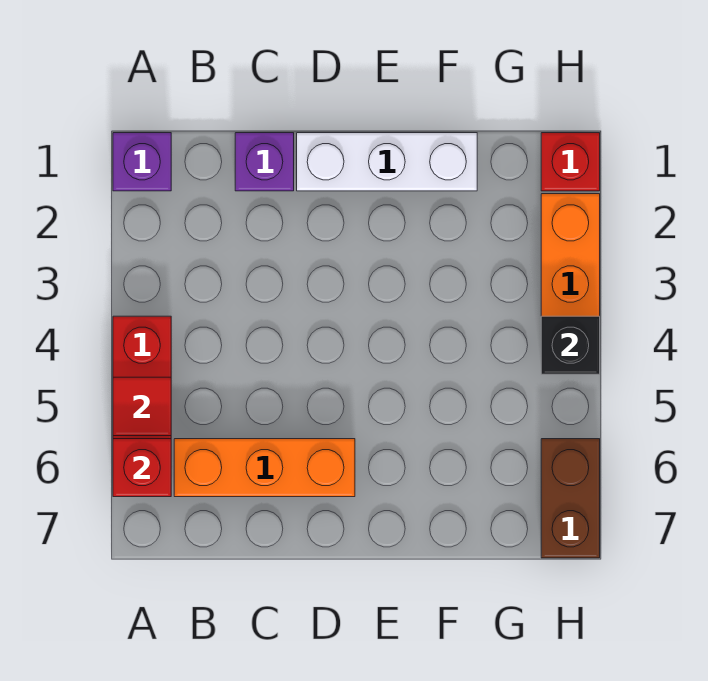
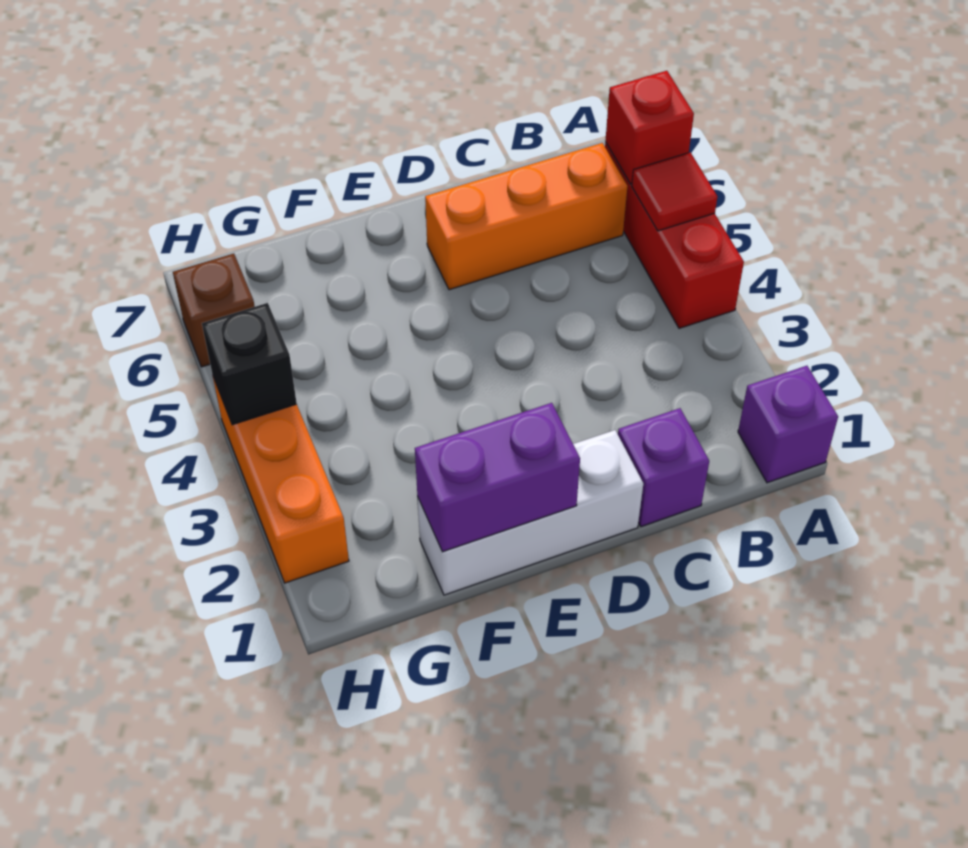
none -> purple brick E1:F1 level 2
red brick H1 level 1 -> none
brown brick H6:H7 level 1 -> brown brick H6 level 1

